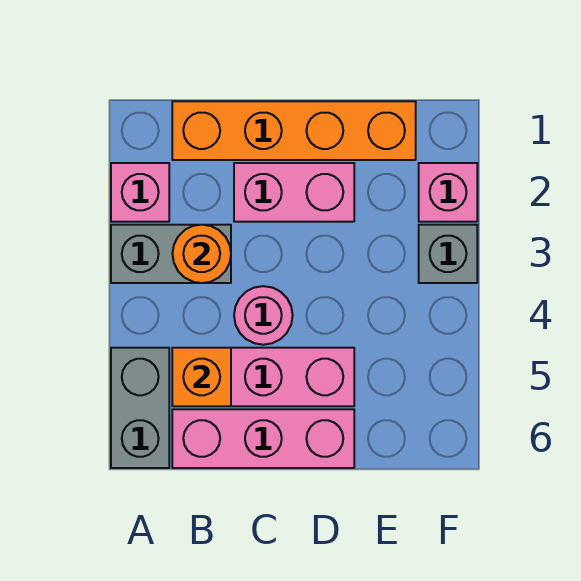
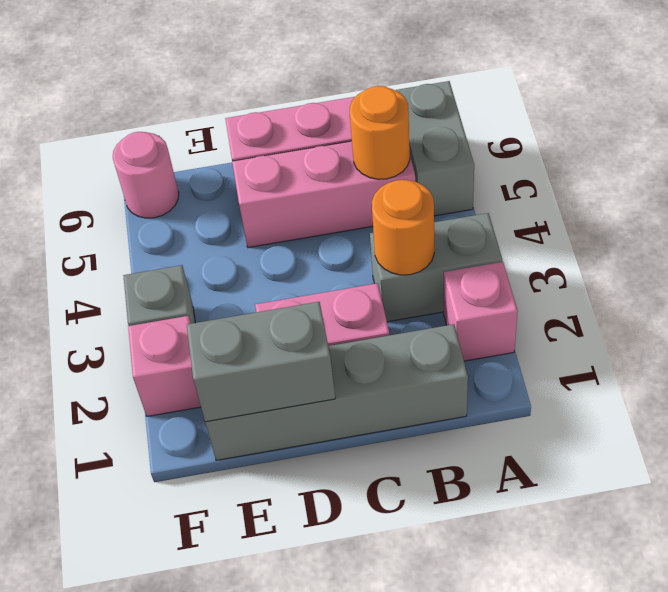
orange brick B1:E1 level 1 -> grey brick B1:E1 level 1
orange brick B5 level 2 -> orange round brick B5 level 2
pink round brick C4 level 1 -> pink round brick F6 level 1
none -> grey brick D1:E1 level 2

